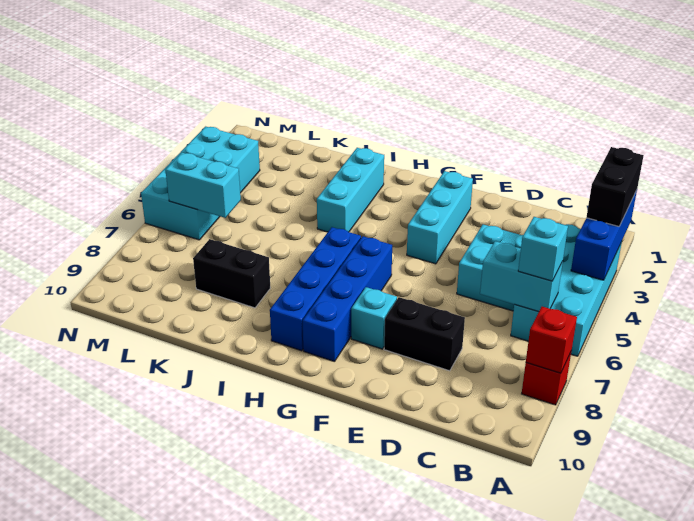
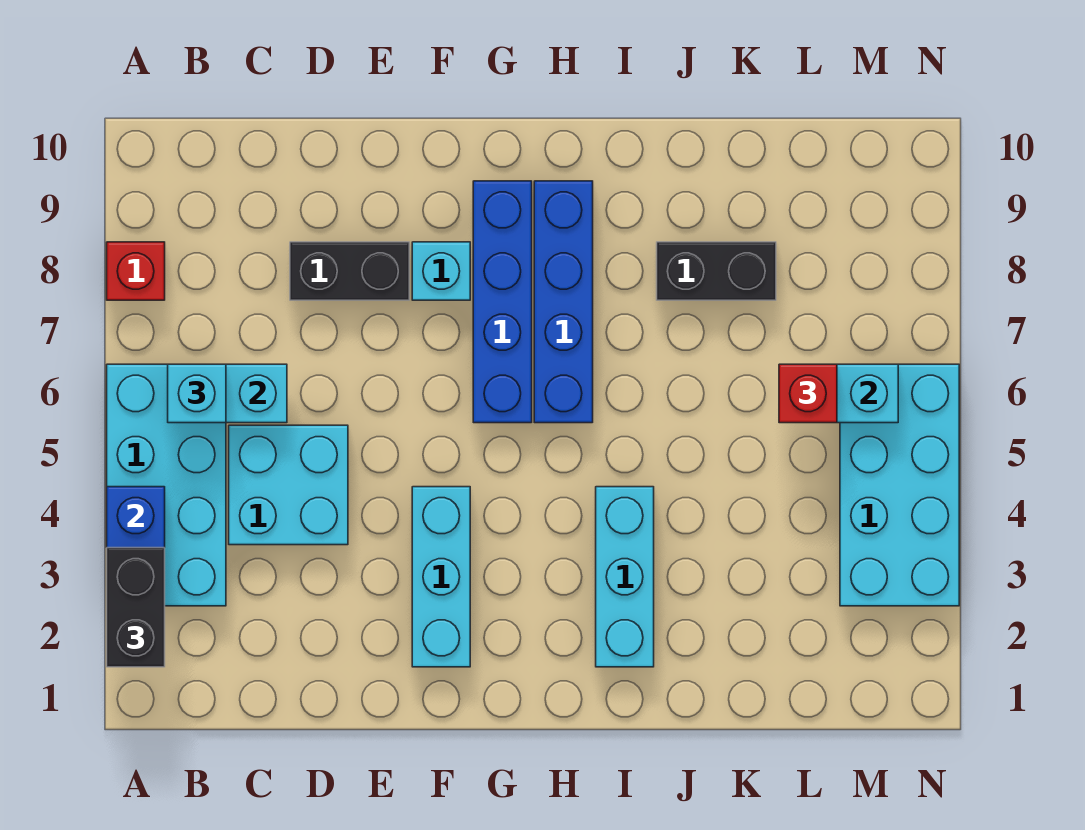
red brick A8 level 2 -> red brick L6 level 3

